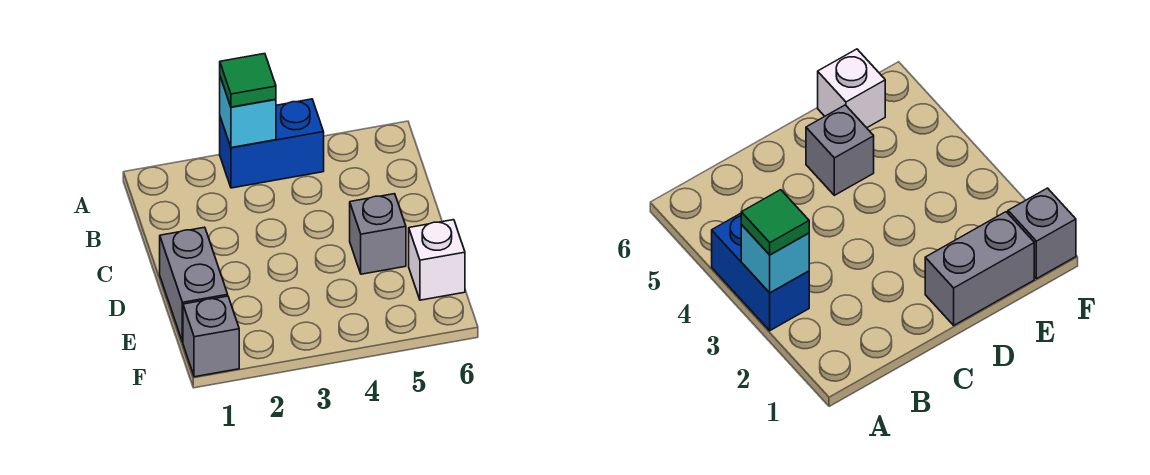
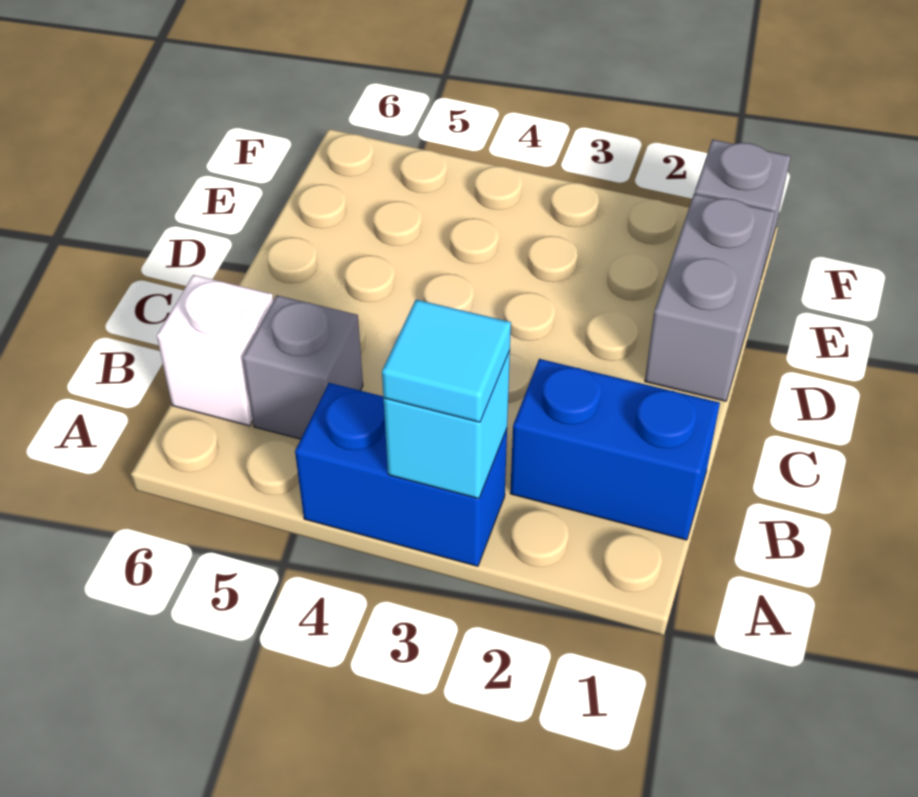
green tile A3 level 3 -> cyan tile A3 level 3
none -> blue brick B1:B2 level 1
grey brick D5 level 1 -> grey brick B5 level 1
white brick E6 level 1 -> white brick B6 level 1

